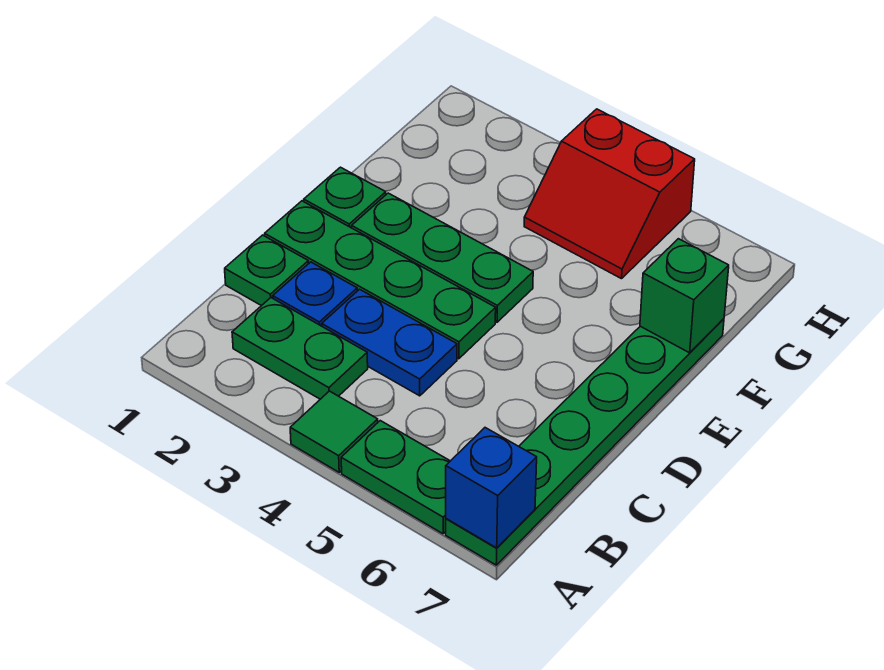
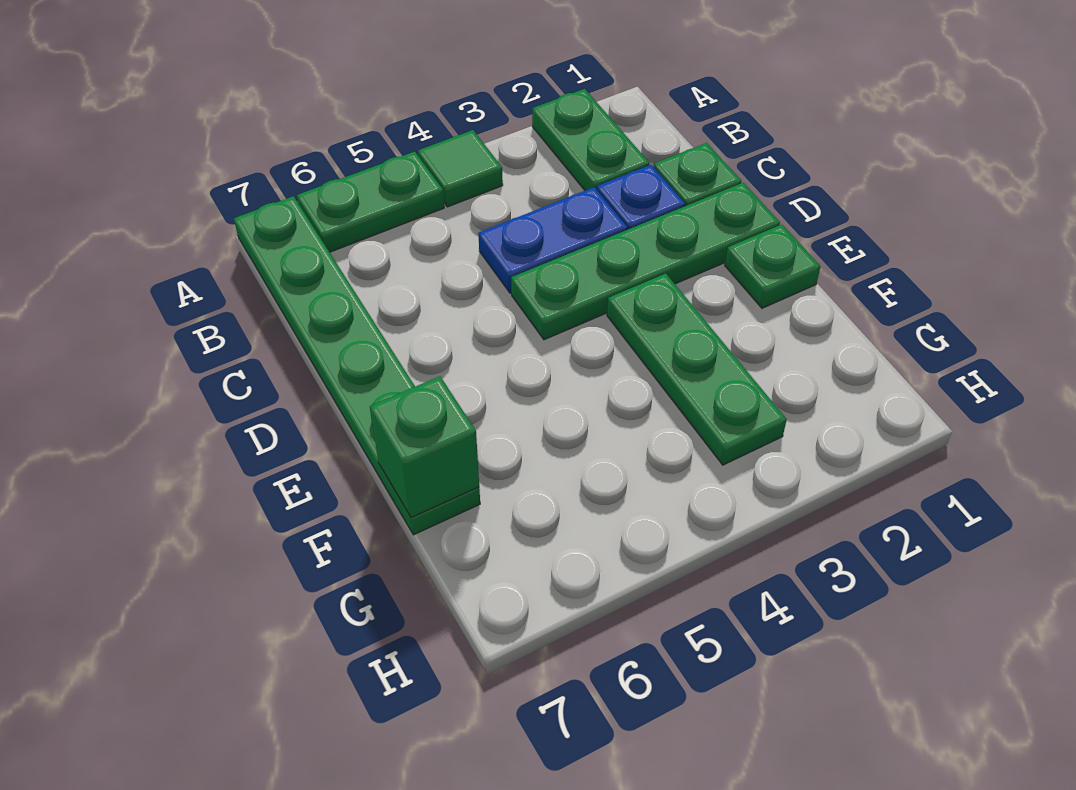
blue brick A7 level 2 -> none
green plate B2:B3 level 1 -> green plate A2:B2 level 1
green plate E2:E4 level 1 -> green plate E3:G3 level 1
red slope G4:H5 level 1 top H -> none

